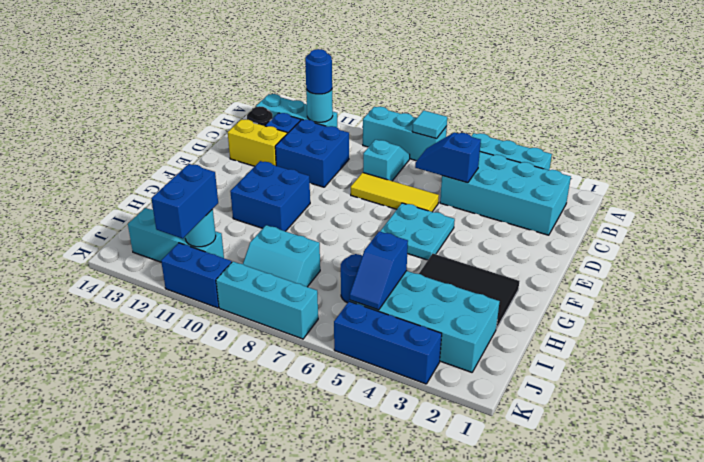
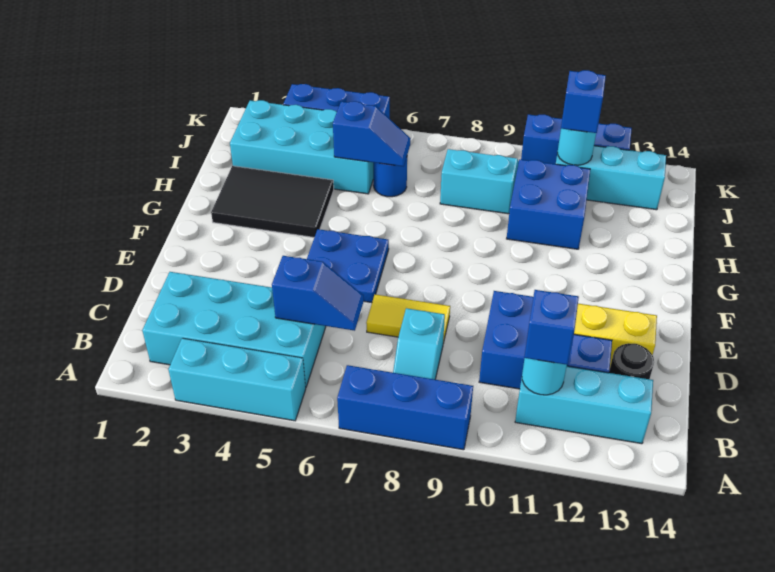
cyan brick A7:A9 level 1 -> blue brick A7:A9 level 1
cyan tile A7 level 2 -> none
blue round brick B11 level 3 -> blue brick B11 level 3
yellow tile D6:D8 level 1 -> yellow tile D7:D8 level 1
cyan plate E5:F6 level 1 -> blue plate E5:F6 level 1
blue brick F10:G11 level 1 -> blue brick H10:I11 level 1
blue slope I5:J5 level 2 top I -> blue slope I5:I6 level 2 top 5
blue brick J11:K11 level 3 -> blue brick J11 level 3
cyan brick K7:K9 level 1 -> none
blue brick K10:K11 level 1 -> blue brick K10:K12 level 1

